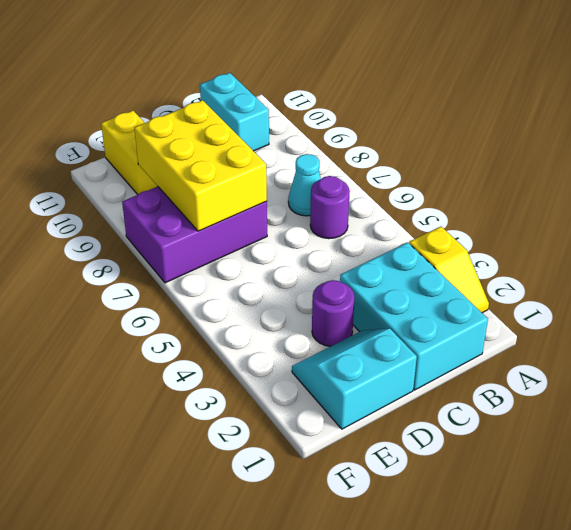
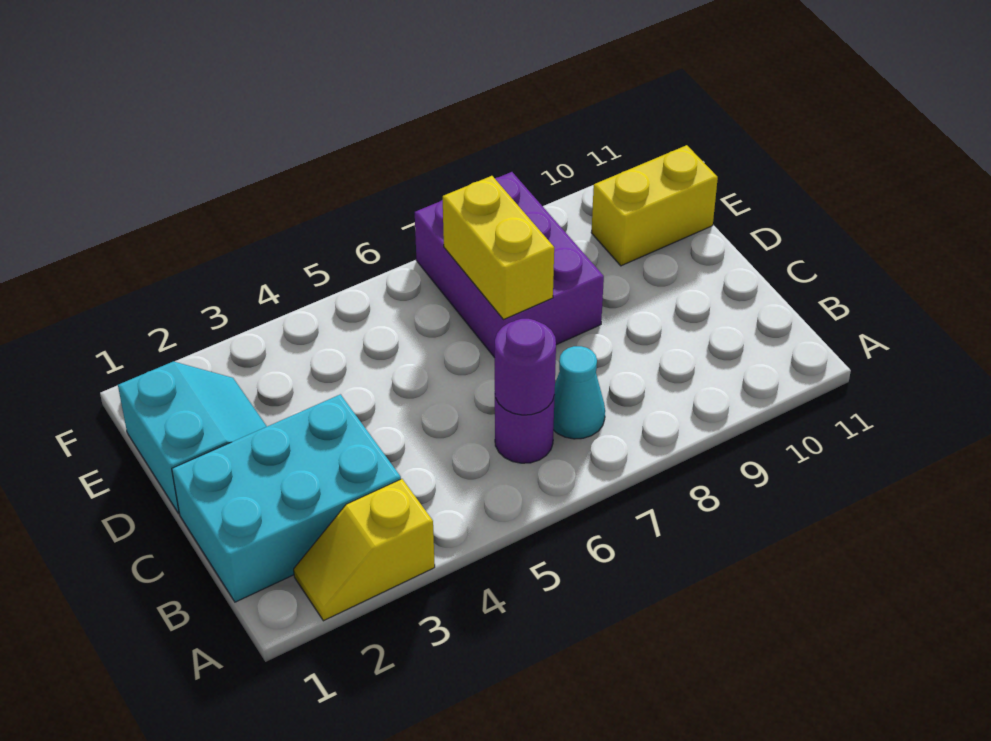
cyan brick B10:B11 level 1 -> none
purple round brick D3 level 1 -> purple round brick B6 level 2
yellow brick D7:E9 level 2 -> yellow brick D7:E7 level 2

